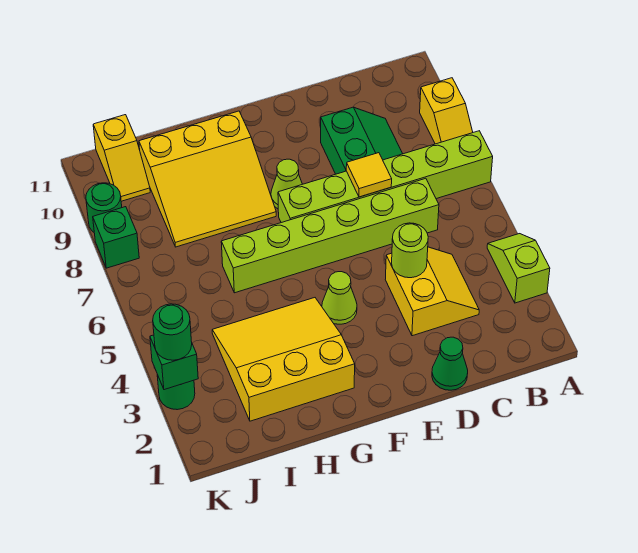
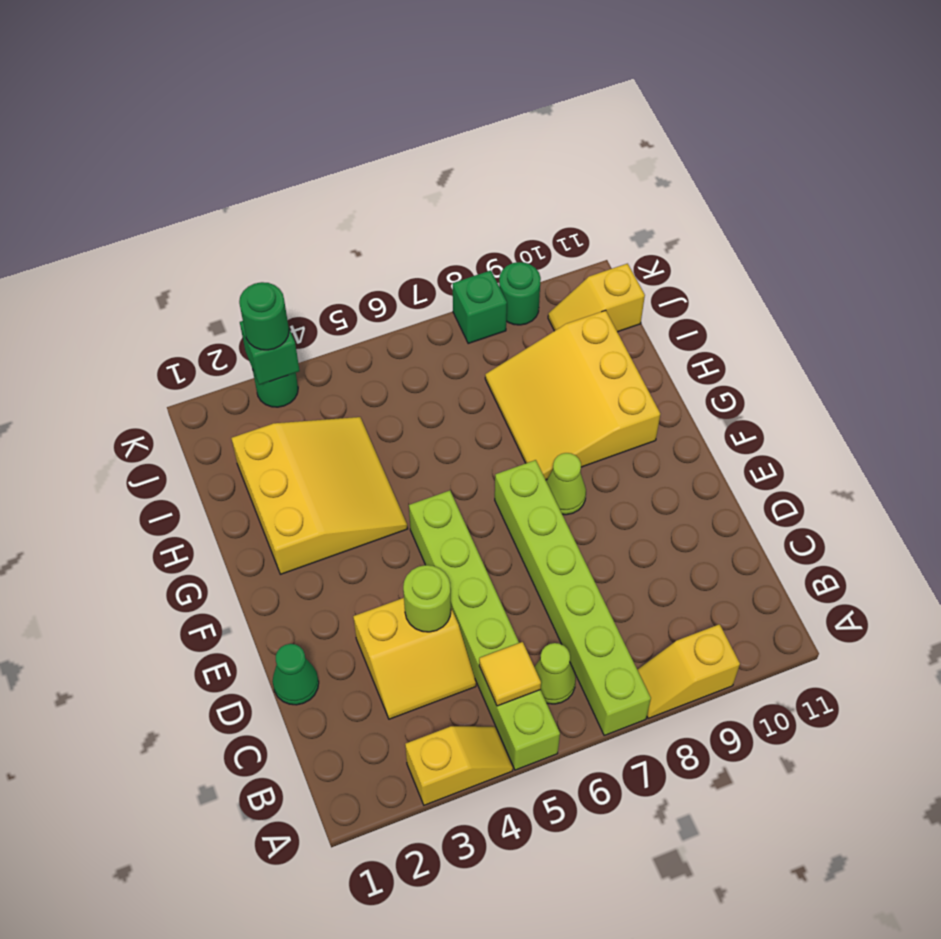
lime slope A3:A4 level 1 top 3 -> yellow slope A3:A4 level 1 top 3
lime brick C6:H6 level 1 -> lime brick A5:F5 level 1
green slope C8:D9 level 1 top D -> none
yellow tile D7 level 2 -> yellow tile B5 level 2
lime cone F4 level 1 -> lime cone B6 level 1

